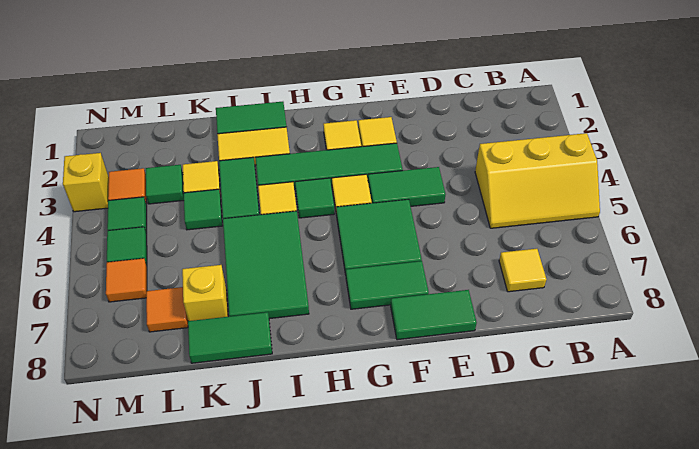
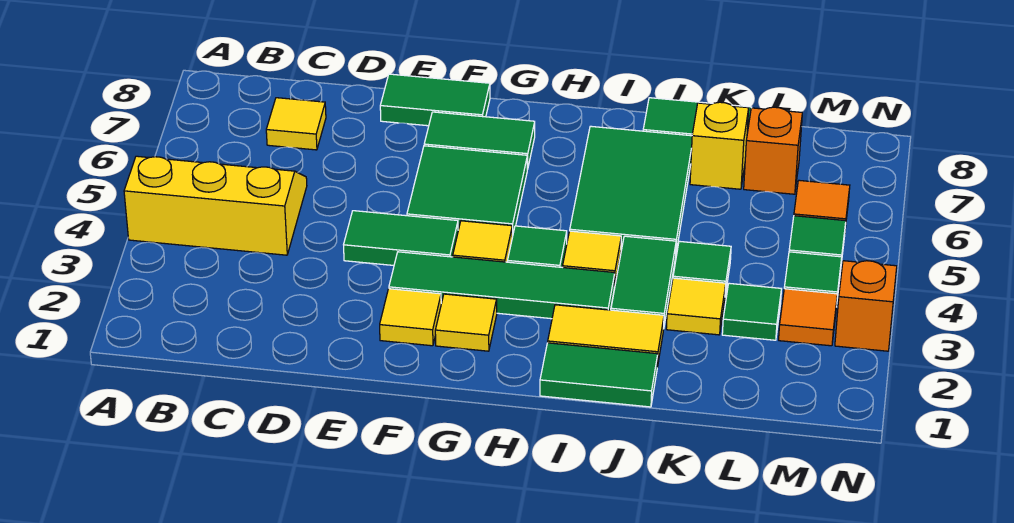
orange tile L7 level 1 -> orange brick L7 level 1
yellow brick N3 level 1 -> orange brick N3 level 1

